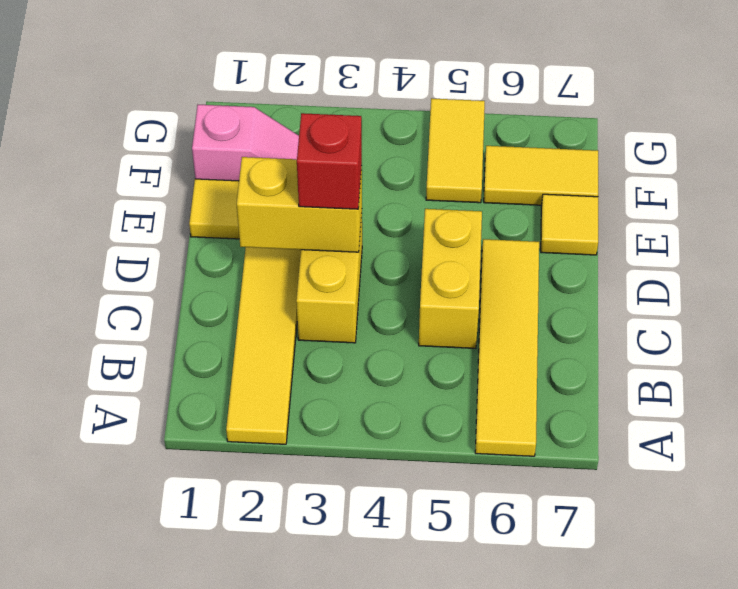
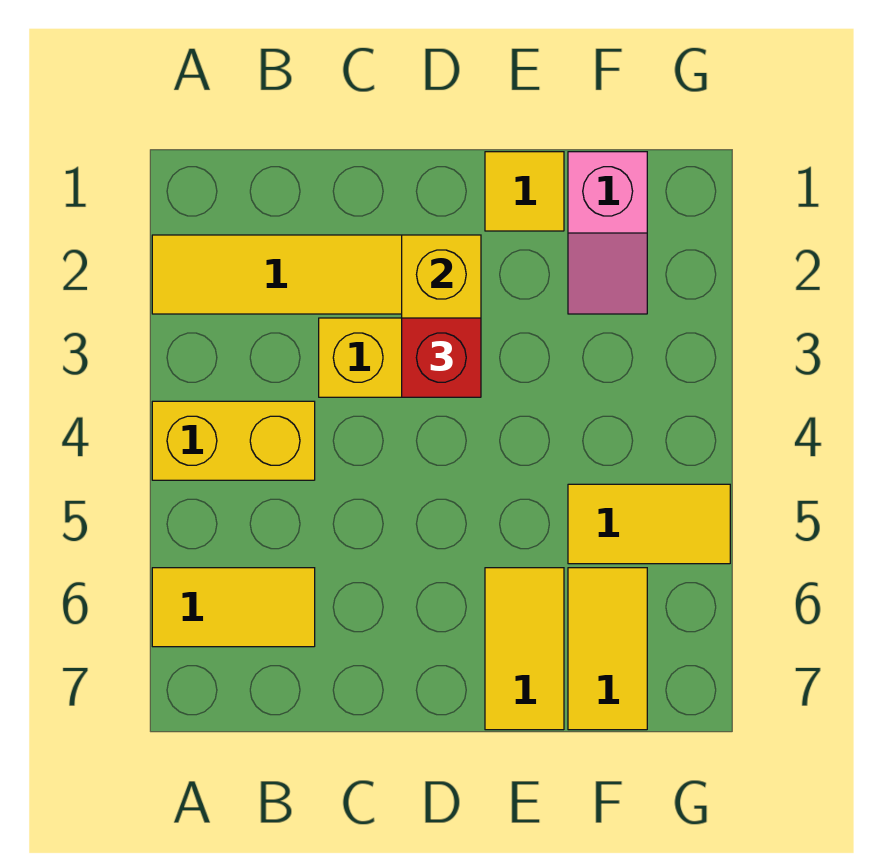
yellow tile A6:D6 level 1 -> yellow tile A6:B6 level 1
yellow brick C5:D5 level 1 -> yellow brick A4:B4 level 1
yellow tile E7 level 1 -> yellow tile E6:E7 level 1

